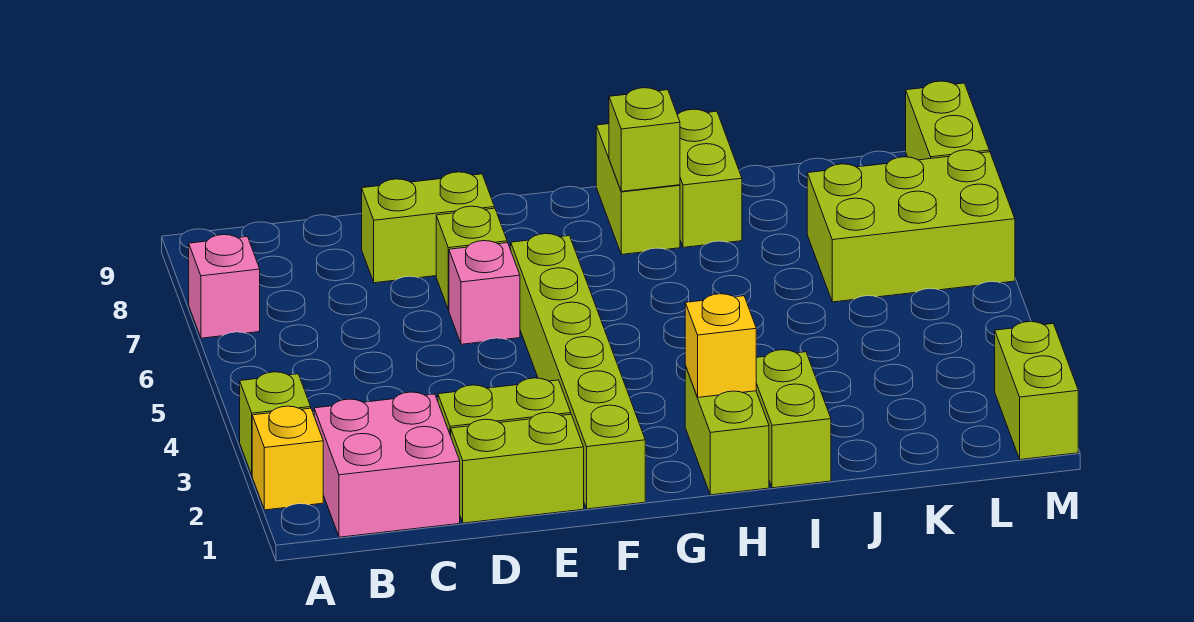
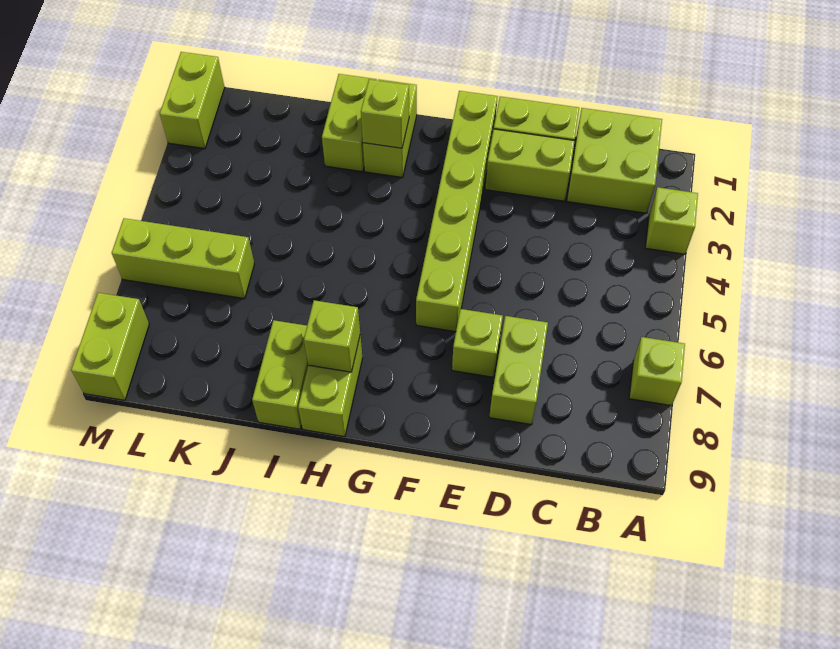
yellow brick A2 level 1 -> none
pink brick A7 level 1 -> lime brick A7 level 1
pink brick B1:C2 level 1 -> lime brick B1:C2 level 1
lime brick D8:E8 level 1 -> lime brick D7:D8 level 1
pink brick E6 level 1 -> none
yellow brick H2 level 2 -> lime brick H2 level 2
lime brick K6:M7 level 1 -> lime brick K6:M6 level 1

